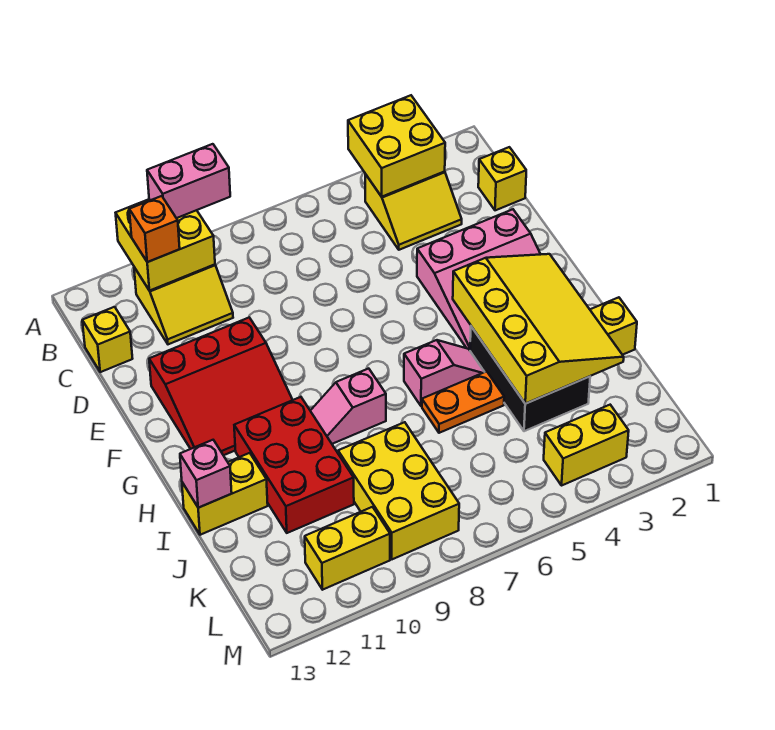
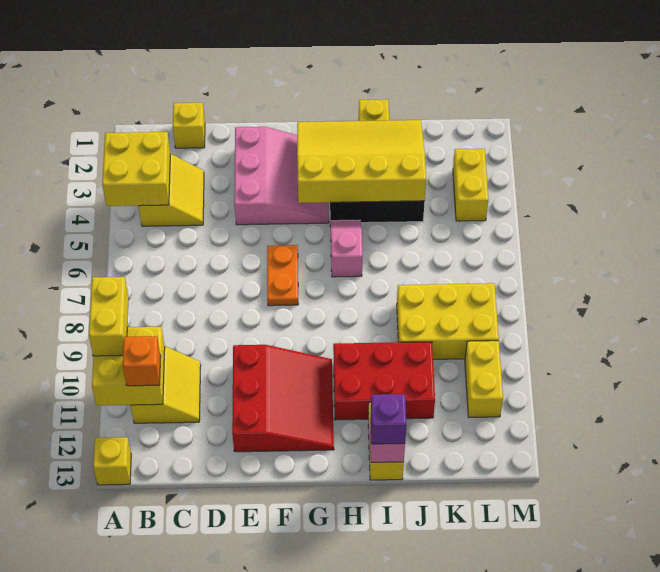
pink brick A9:A10 level 3 -> yellow brick A9:A10 level 3
yellow brick C13 level 1 -> yellow brick A13 level 1
pink slope H8:H9 level 1 top 8 -> none
orange plate I5:I6 level 1 -> orange plate F6:F7 level 1
none -> purple brick I13 level 3

